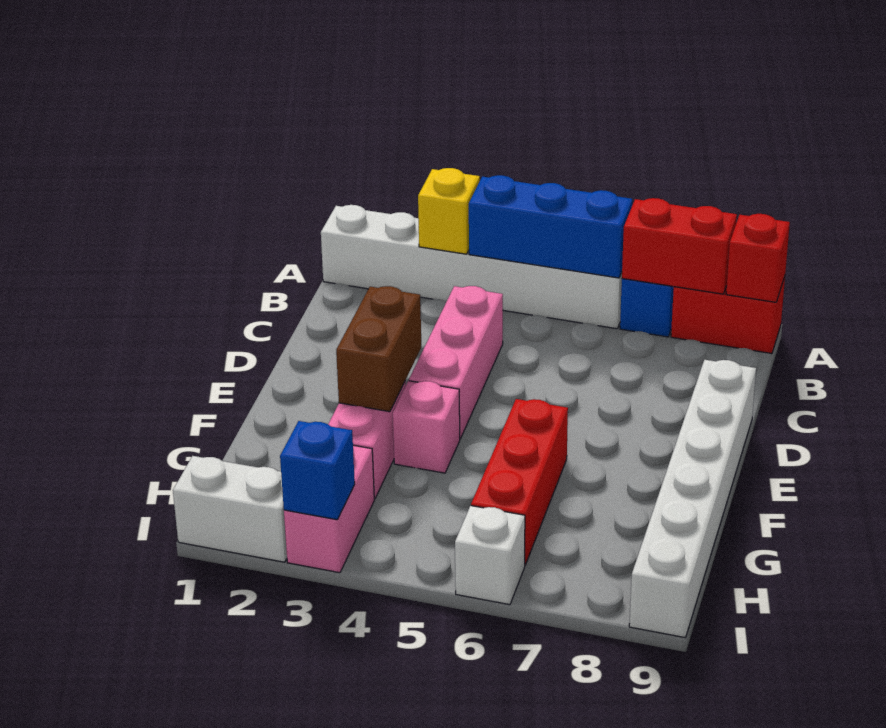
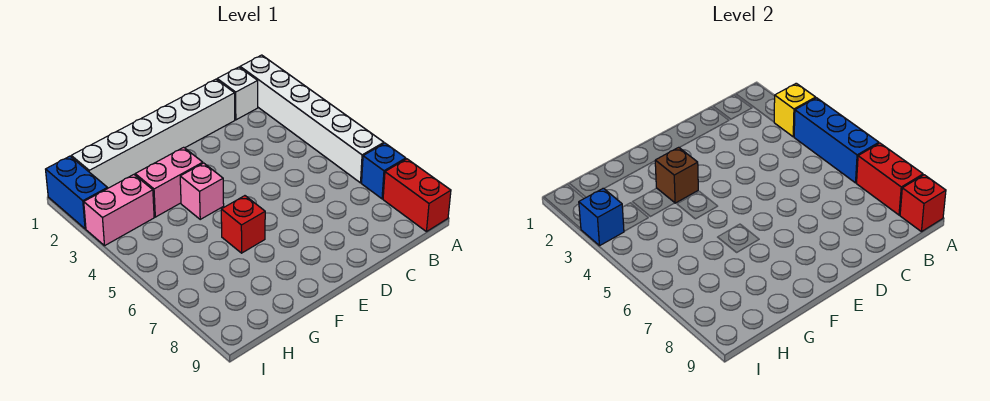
pink brick C4:E4 level 1 -> none
white brick D9:I9 level 1 -> white brick C1:H1 level 1
brown brick E3:F3 level 2 -> brown brick F3 level 2
red brick F6:H6 level 1 -> red brick F6 level 1
white brick I1:I2 level 1 -> blue brick I1:I2 level 1
white brick I6 level 1 -> white brick B1 level 1

